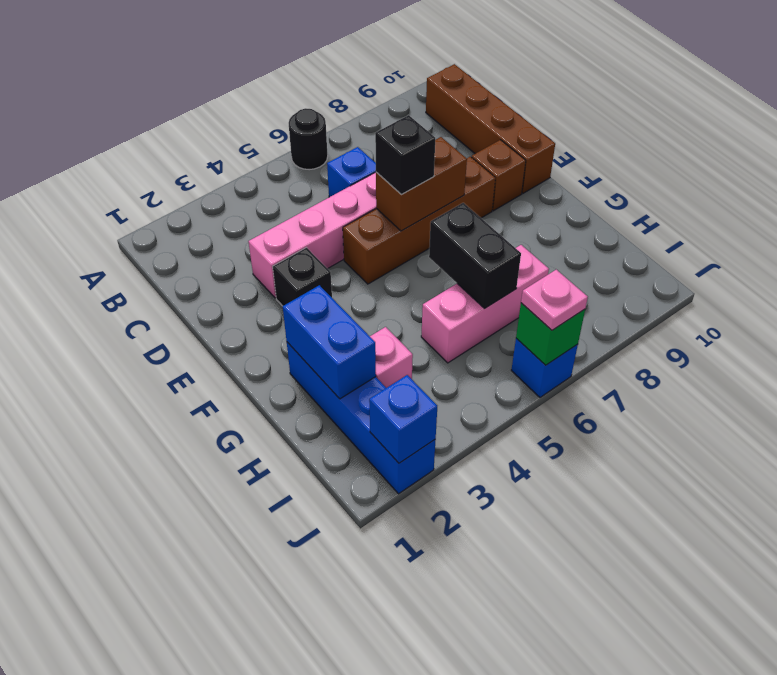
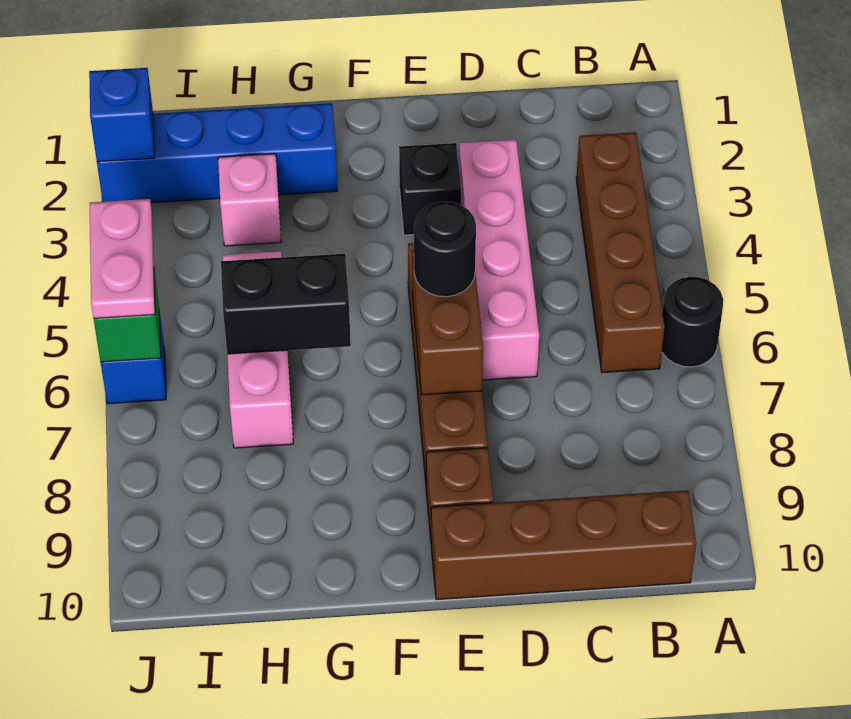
none -> brown brick B3:B6 level 1
blue brick C6 level 1 -> none
black brick E6 level 3 -> black round brick E6 level 3
blue brick G2:H2 level 2 -> none
pink plate J6 level 3 -> pink plate J5:J6 level 3

